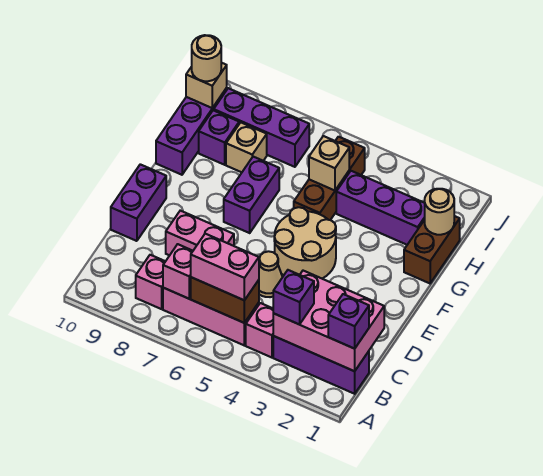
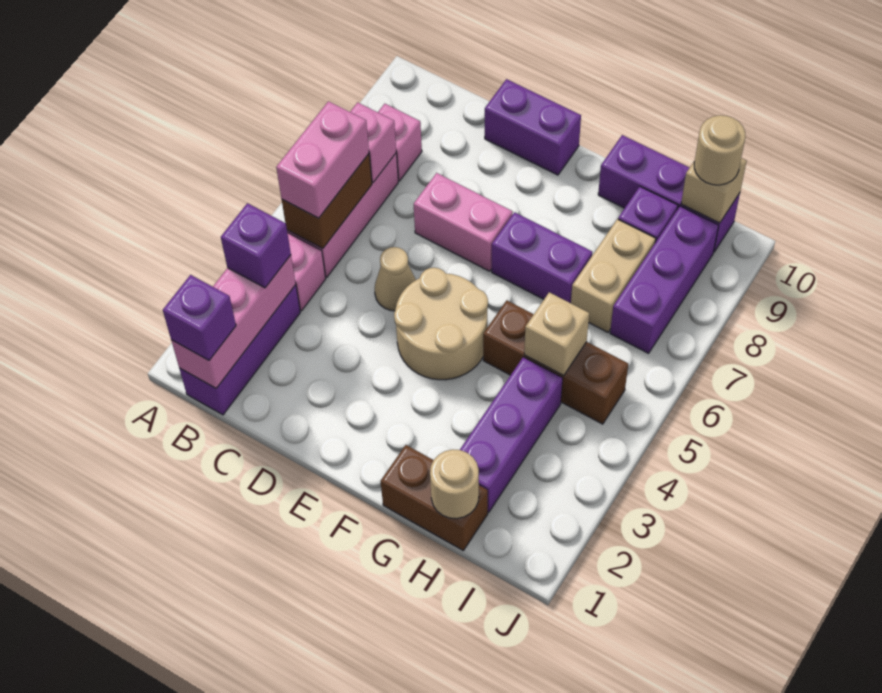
pink brick B1:C3 level 2 -> pink brick B1:B3 level 2
pink brick D7:D8 level 1 -> pink brick D7:E7 level 1
tan brick H8 level 1 -> tan brick H7:H8 level 1

